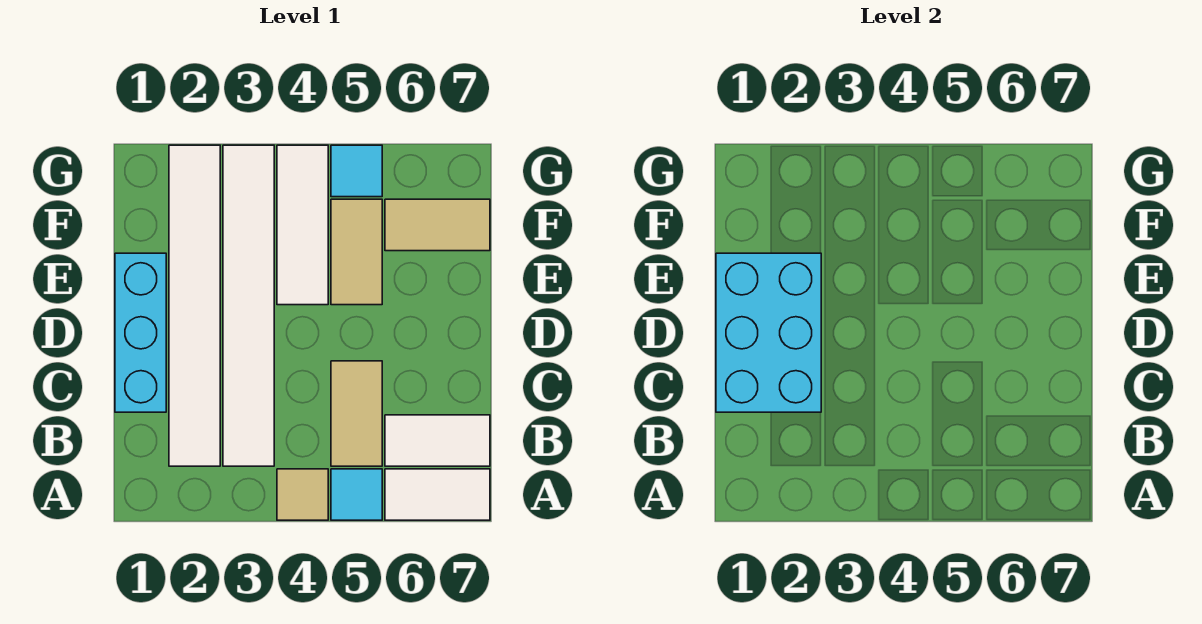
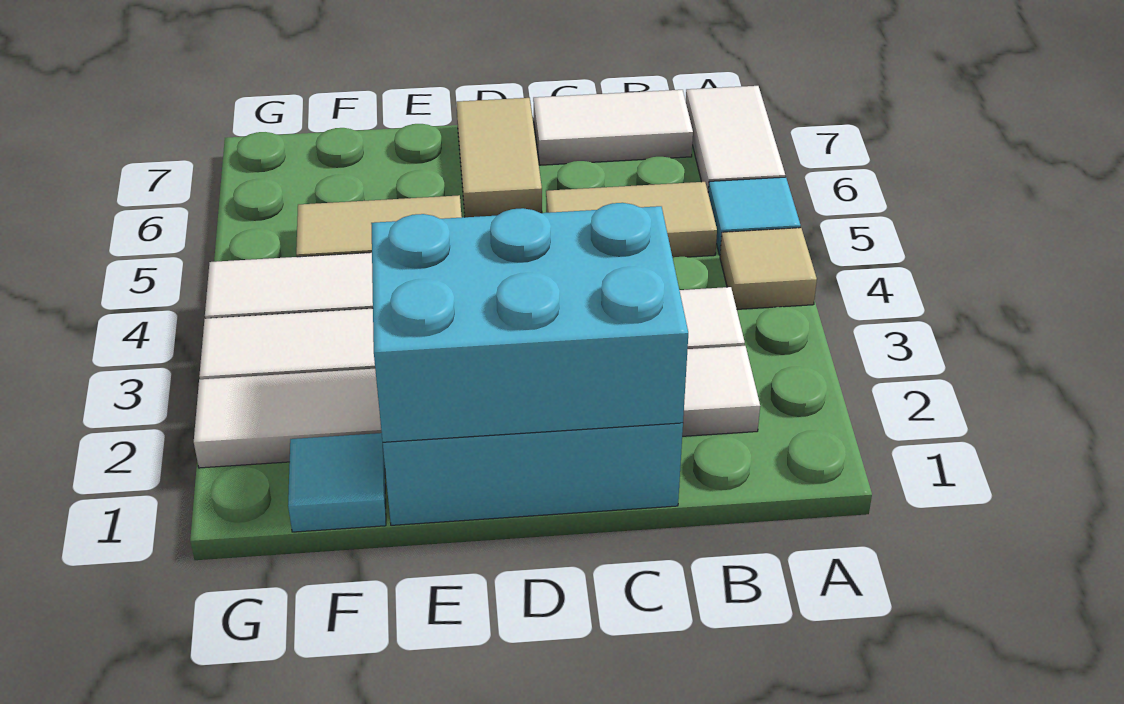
white tile B6:B7 level 1 -> white tile B7:C7 level 1
tan tile F6:F7 level 1 -> tan tile D6:D7 level 1
cyan tile G5 level 1 -> cyan tile F1 level 1

